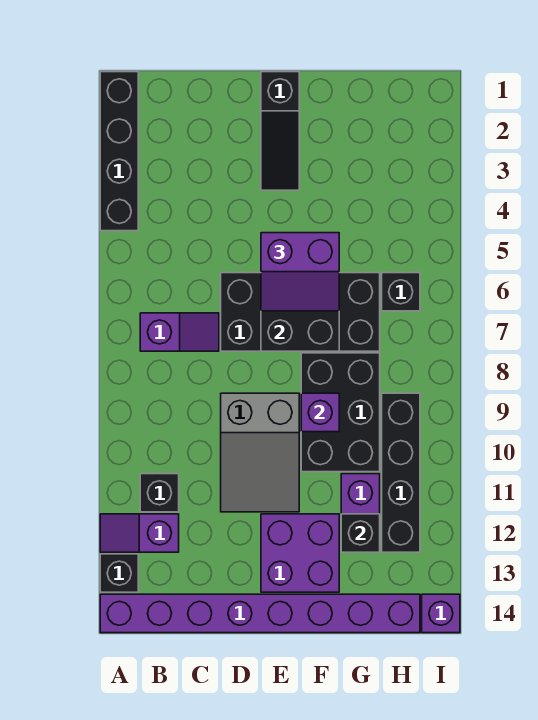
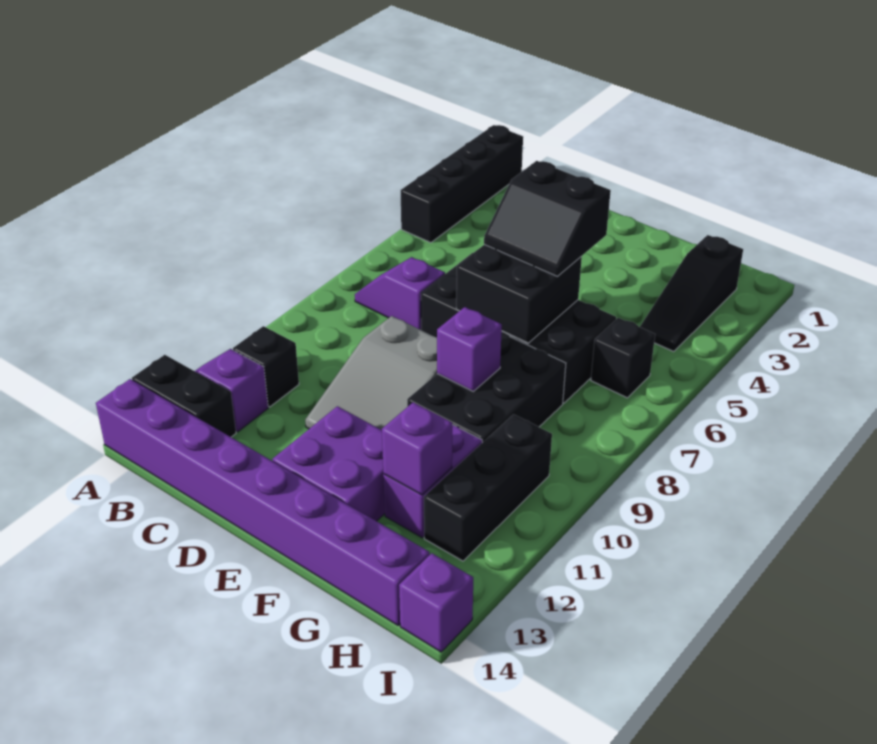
black brick A13 level 1 -> black brick A13:B13 level 1
purple slope B7:C7 level 1 top B -> purple slope B7:C7 level 1 top C
black slope E1:E3 level 1 top 1 -> black slope H2:H4 level 1 top 2
purple slope E5:F6 level 3 top 5 -> black slope E5:F6 level 3 top 5
black brick G12 level 2 -> purple brick G12 level 2
black brick H9:H12 level 1 -> black brick H10:H12 level 1

